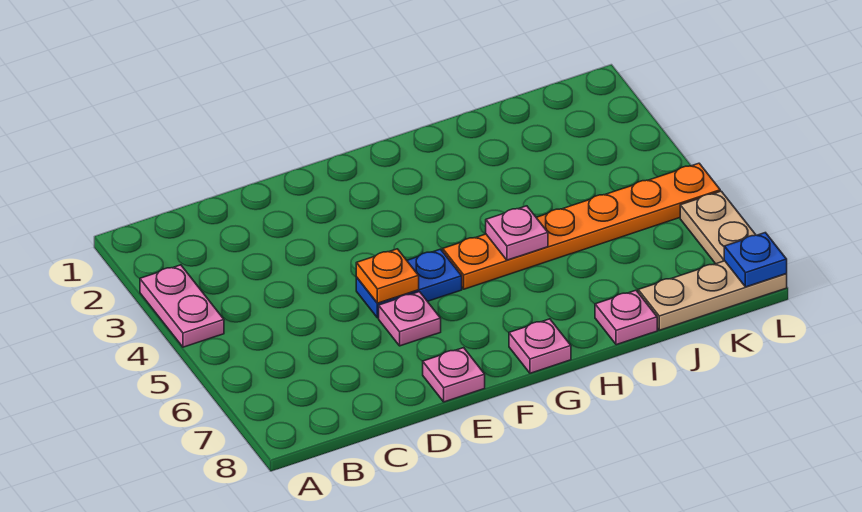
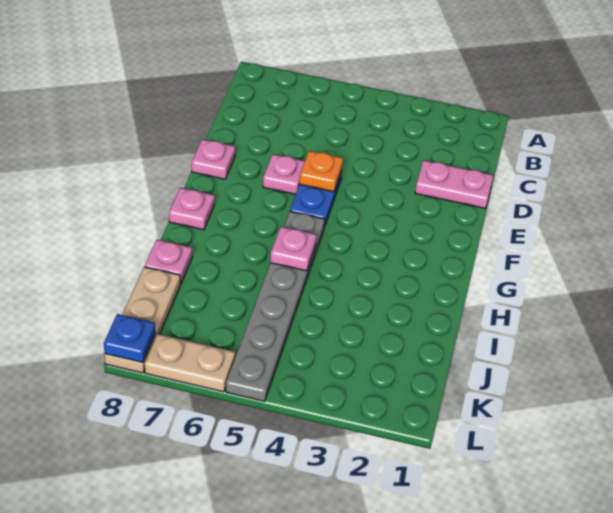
pink plate A3:A4 level 1 -> pink plate D1:D2 level 1
orange plate G5:L5 level 1 -> grey plate G5:L5 level 1

